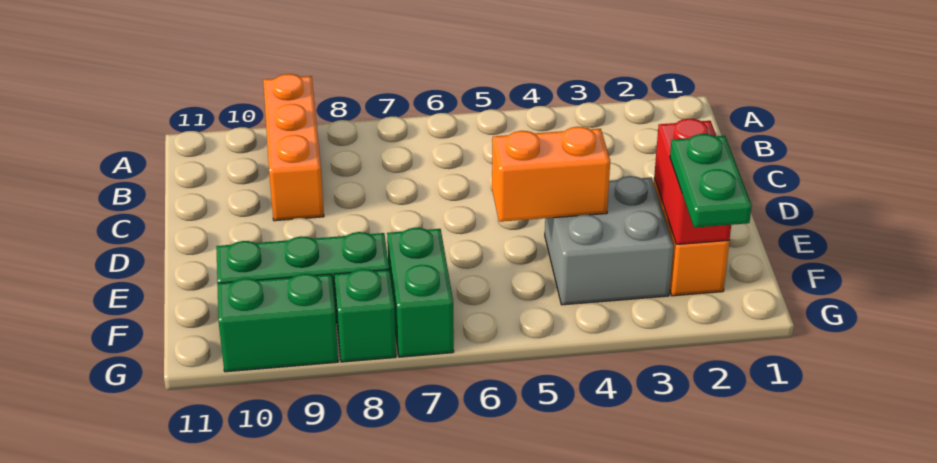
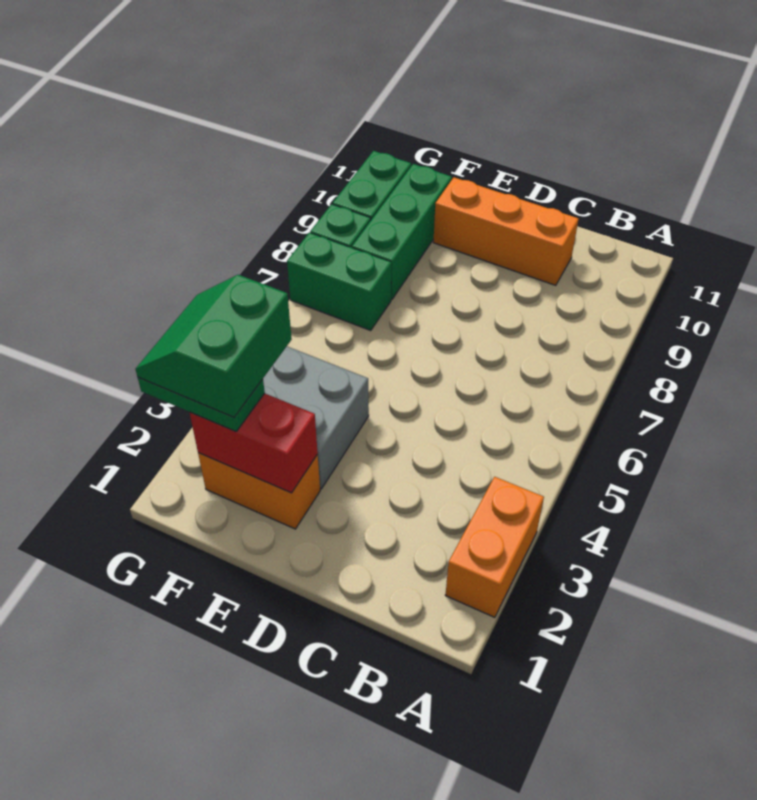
orange brick A9:C9 level 1 -> orange brick C10:E10 level 1
orange brick E4:E5 level 2 -> orange brick A2:A3 level 1
none -> green slope F2:G3 level 4 top F

